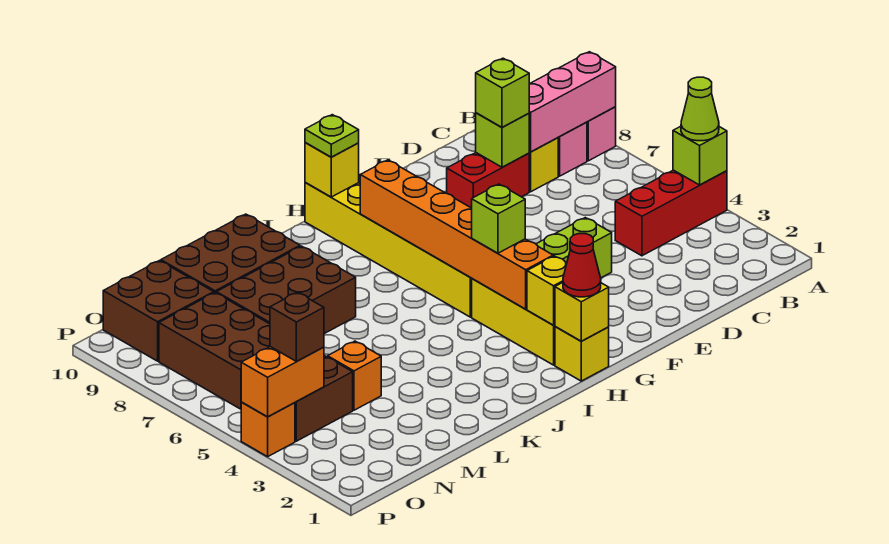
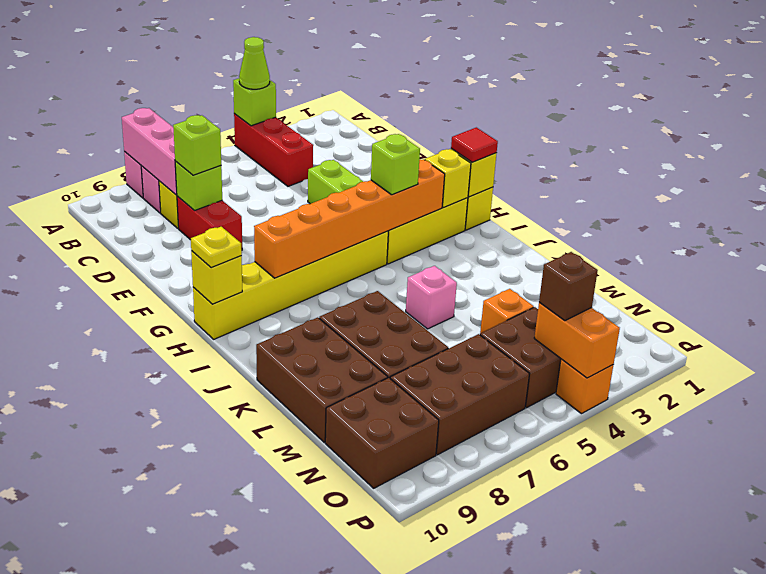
red cone H1 level 3 -> red tile H1 level 3
lime plate H10 level 3 -> yellow plate H10 level 3
none -> pink brick K5 level 1

